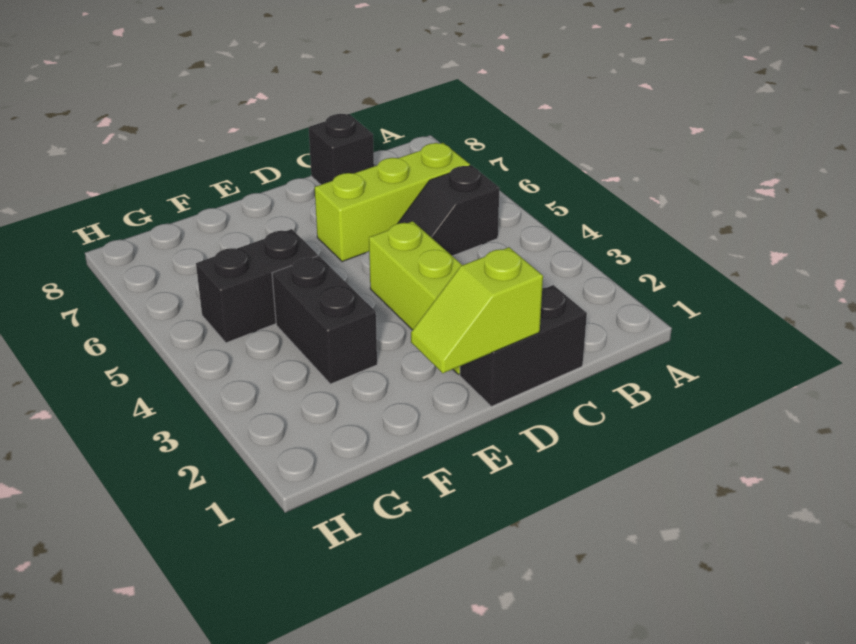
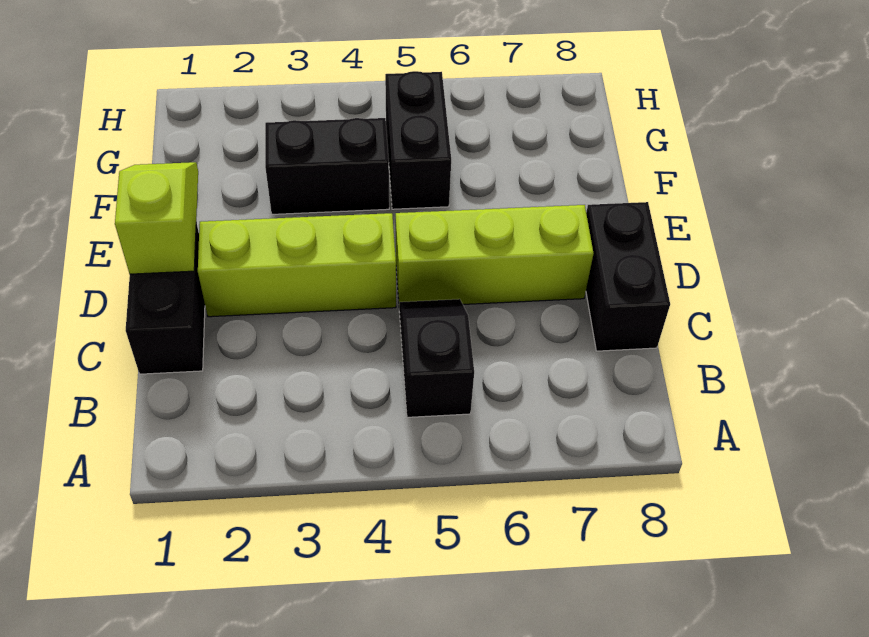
lime brick B6:D6 level 1 -> lime brick D5:D7 level 1
black brick C8 level 1 -> black brick C8:D8 level 1

